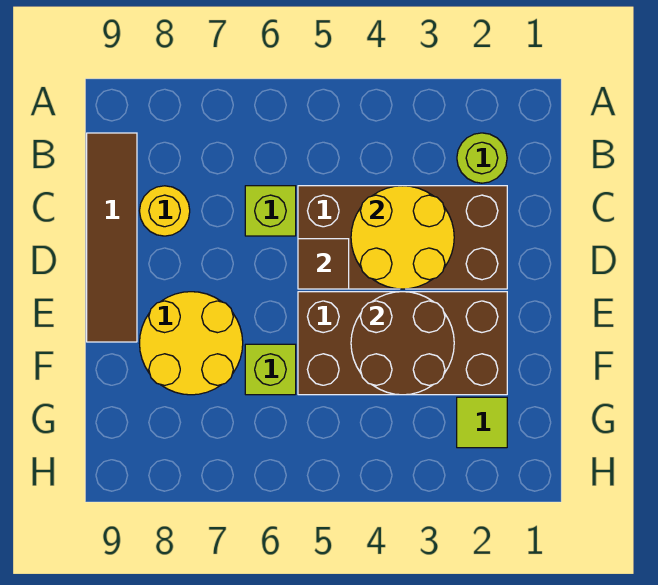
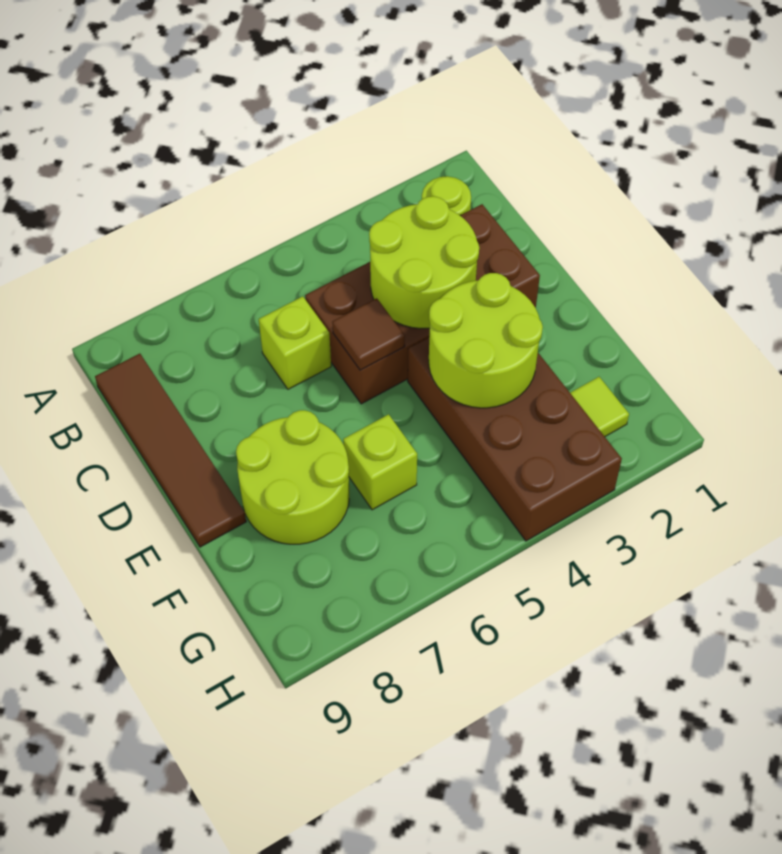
yellow round brick C3:D4 level 2 -> lime round brick C3:D4 level 2
yellow round brick C8 level 1 -> none
brown brick E2:F5 level 1 -> brown brick E3:H4 level 1
brown round brick E3:F4 level 2 -> lime round brick E3:F4 level 2
yellow round brick E7:F8 level 1 -> lime round brick E7:F8 level 1

